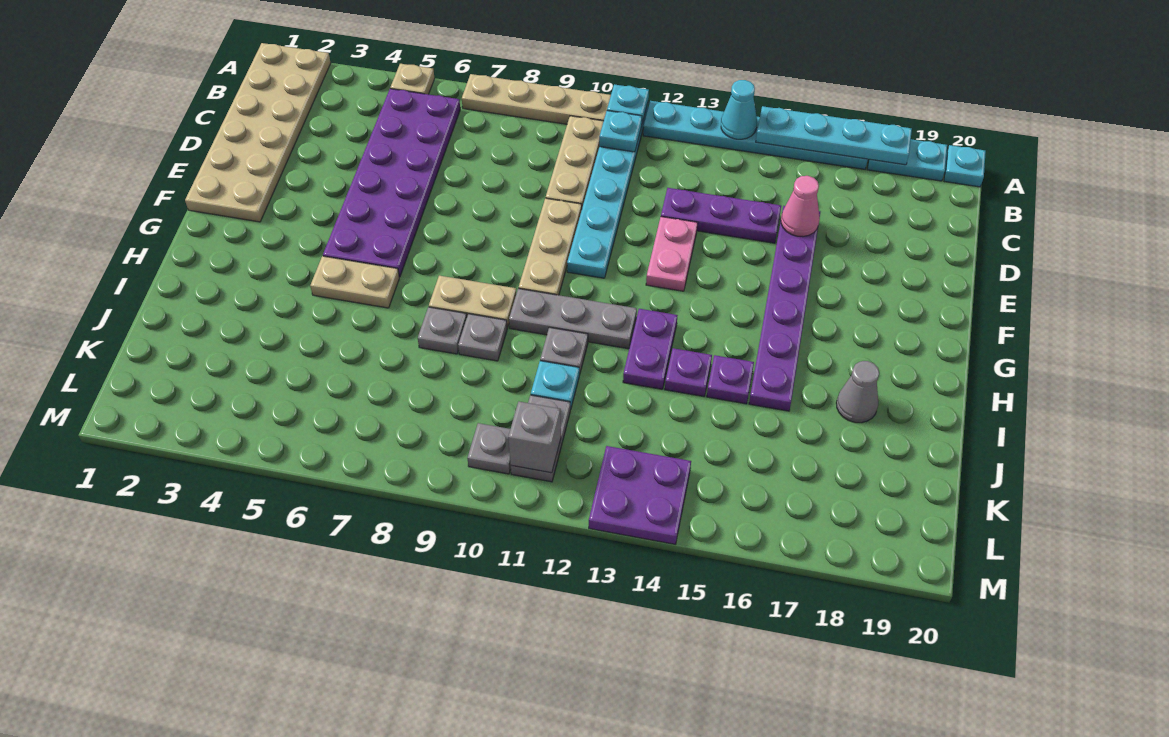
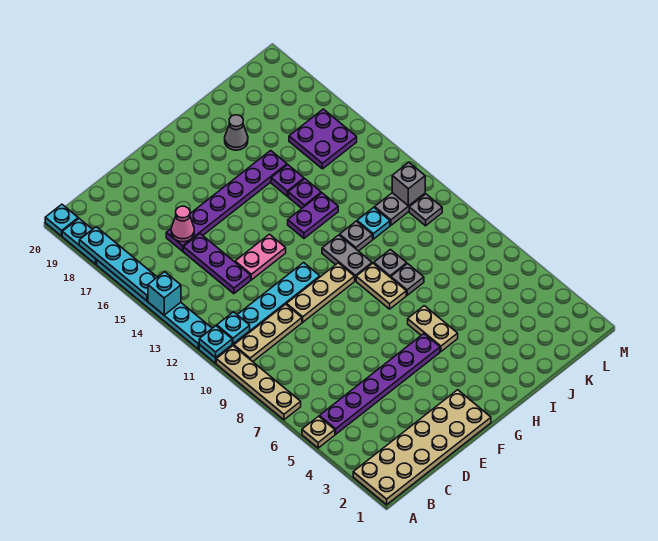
cyan cone A14 level 2 -> cyan brick A14 level 2
purple plate B5:G6 level 1 -> purple plate B5:G5 level 1
grey plate H10:H12 level 1 -> grey plate H10:H11 level 1
purple plate L13:M14 level 1 -> purple plate K15:L16 level 1

